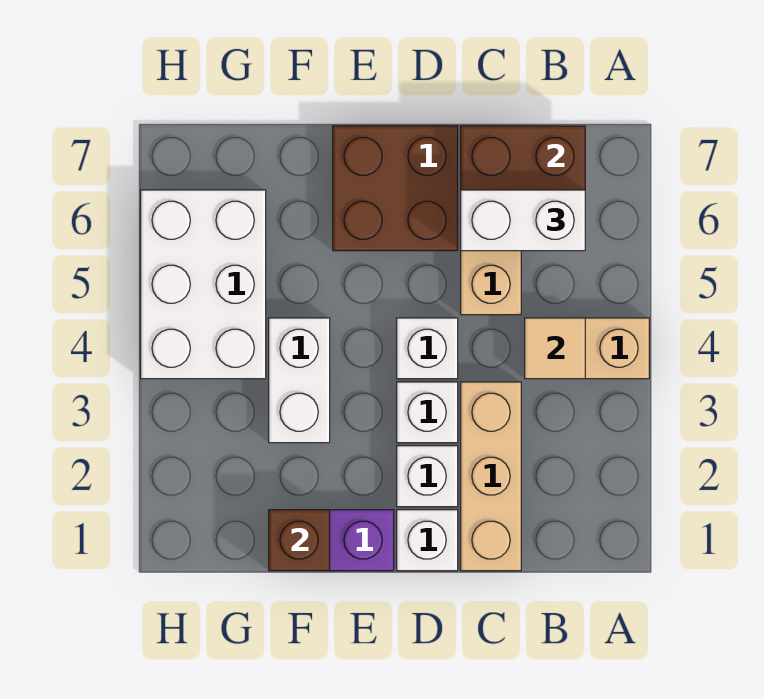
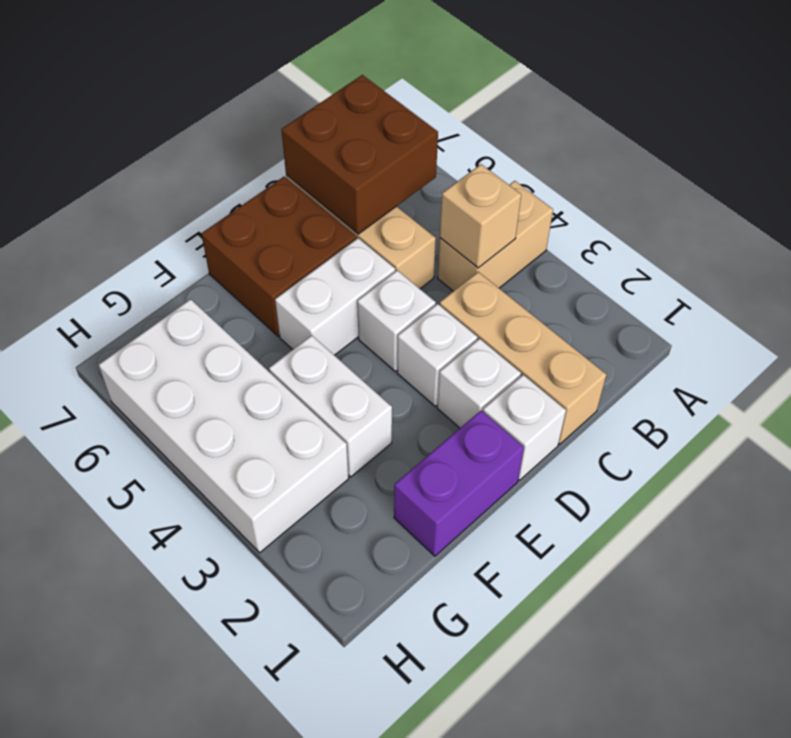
tan tile B4 level 2 -> tan brick B4 level 2
white brick B6:C6 level 3 -> white brick D5:E5 level 1
brown brick F1 level 2 -> none
white brick G4:H6 level 1 -> white brick G3:H6 level 1

